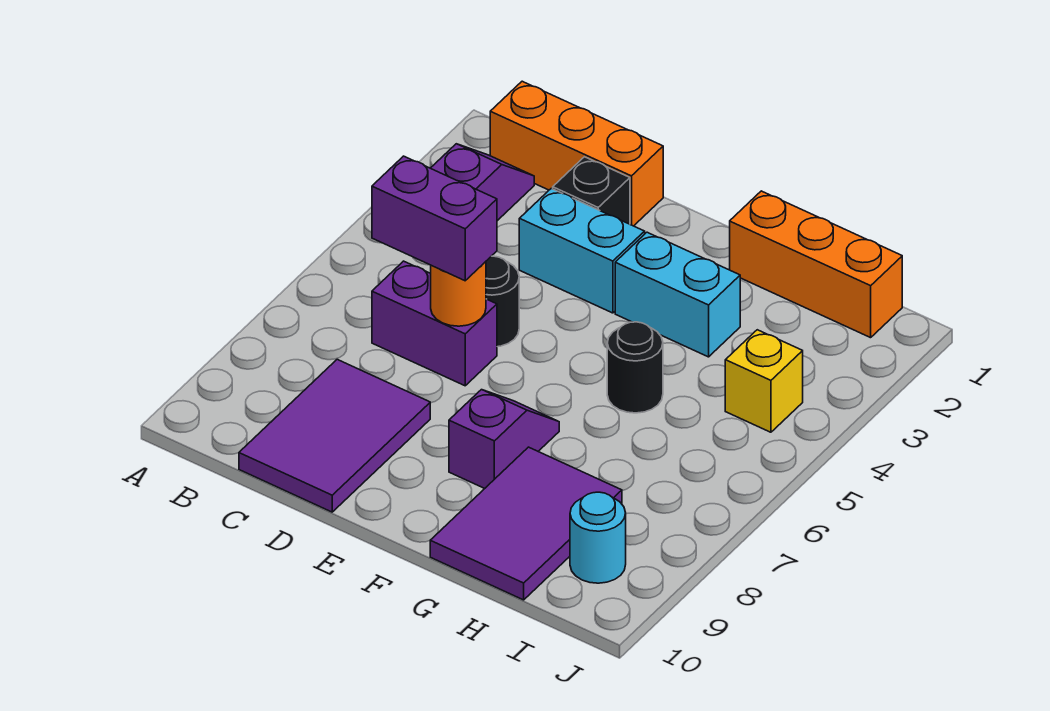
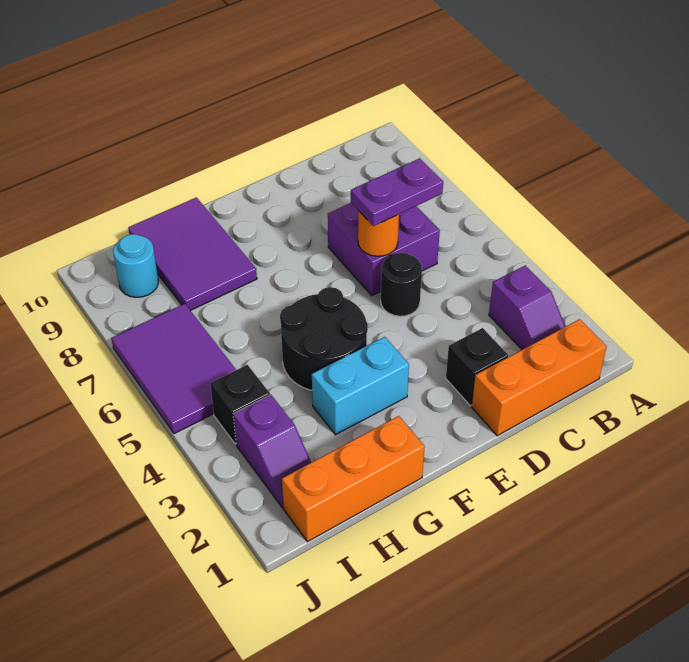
purple brick C6:D6 level 1 -> purple brick C6:D7 level 1
purple brick C6:D6 level 3 -> purple plate C6:D6 level 3
purple tile C8:D10 level 1 -> purple tile I5:J7 level 1
cyan brick D3:E3 level 1 -> none
purple slope F7:F8 level 1 top 8 -> purple slope I2:I3 level 1 top 3
black round brick G5 level 1 -> black round brick F4:G5 level 1
yellow brick I4 level 1 -> black brick I4 level 1

